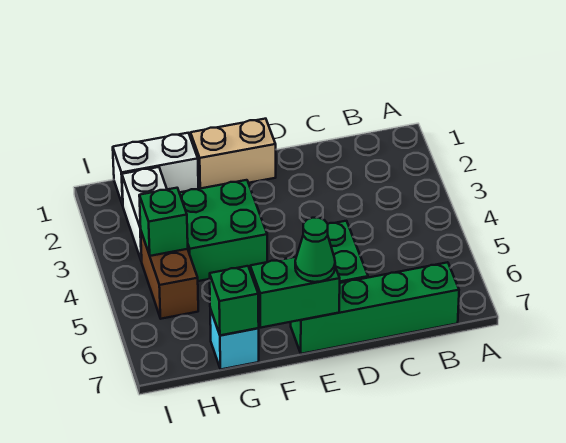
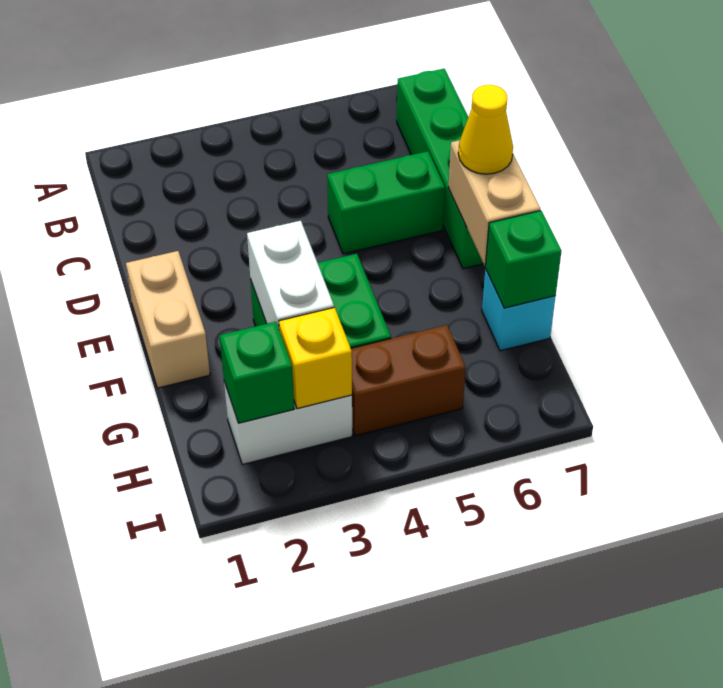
green brick E7:F7 level 2 -> tan brick E7:F7 level 2
green cone E7 level 3 -> yellow cone E7 level 3
white brick G1:H1 level 1 -> white brick F3:G3 level 2
none -> yellow brick H3 level 2
green brick H4 level 2 -> green brick H2 level 2

